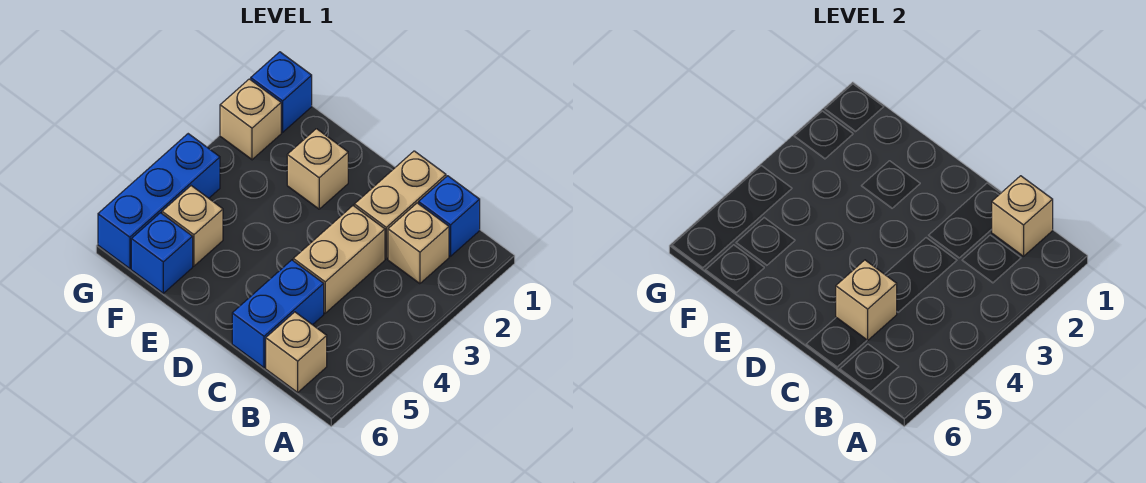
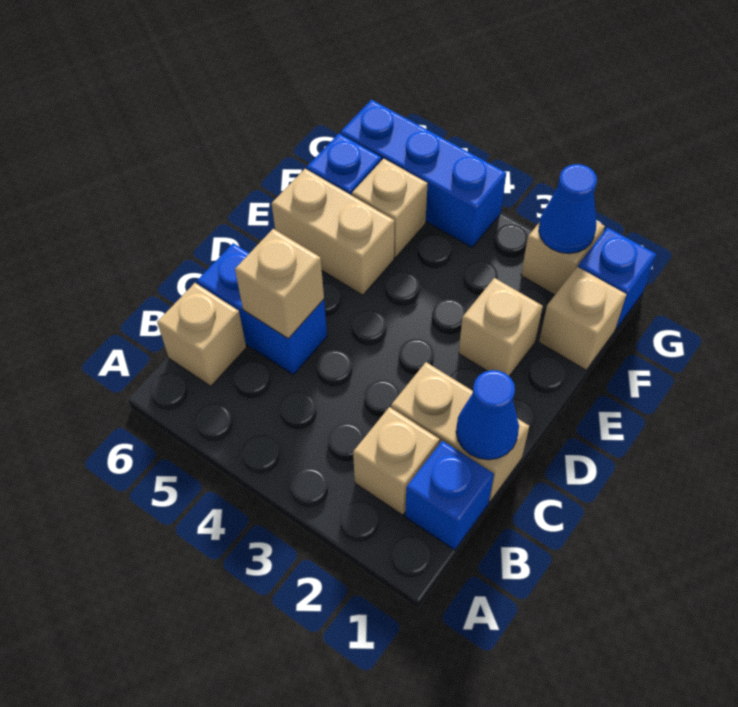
tan brick B1 level 2 -> tan brick F1 level 1
none -> blue cone C1 level 2
tan brick C3:C4 level 1 -> tan brick E5:E6 level 1
none -> blue cone G2 level 2

